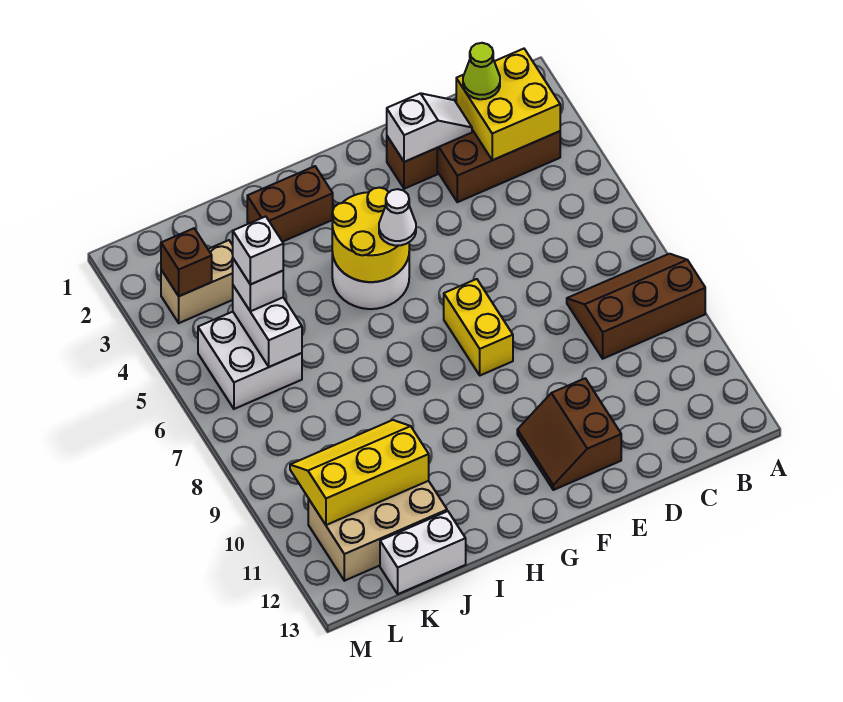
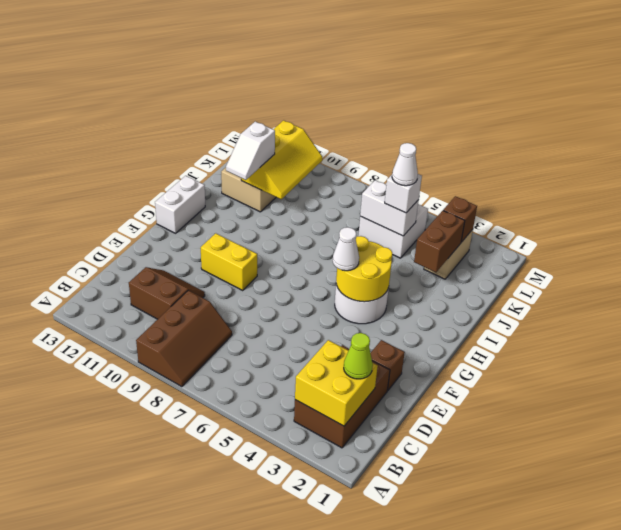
white slope D2:E2 level 2 top E -> white slope I11:J11 level 3 top J
brown slope E11:F12 level 1 top E -> brown slope C10:D11 level 1 top C
yellow brick F7:F8 level 1 -> yellow brick F9:F10 level 1
brown brick H2:I2 level 1 -> brown brick J3:K3 level 2
white brick J13:K13 level 1 -> white brick G13:H13 level 1
white brick K5 level 4 -> white cone K5 level 4

